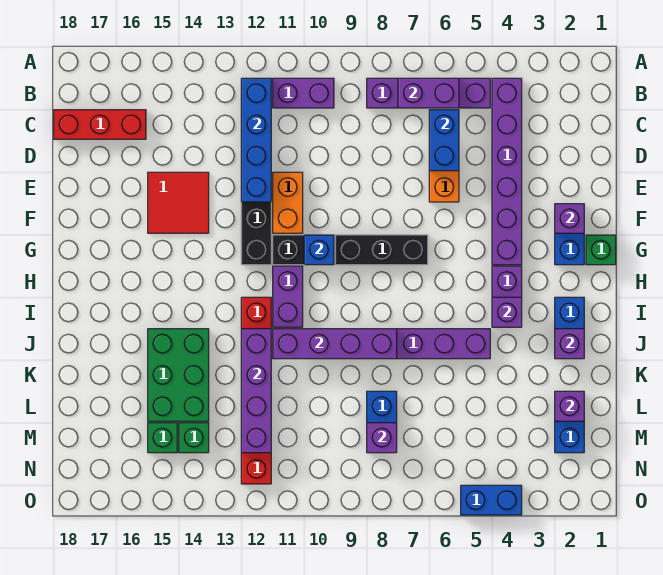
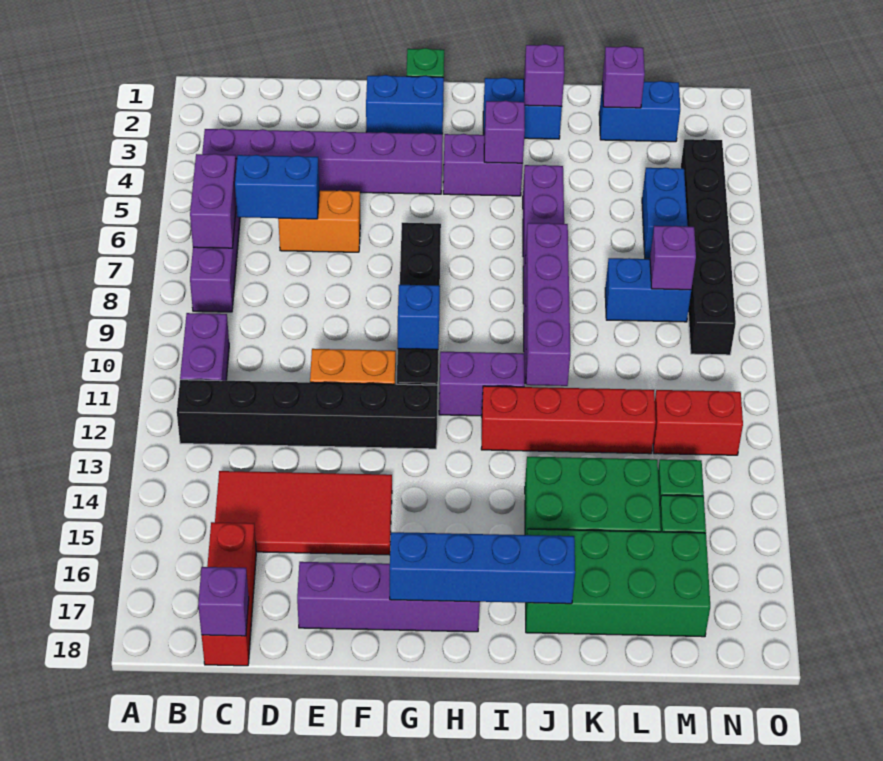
blue brick B12:E12 level 2 -> blue brick G17:J17 level 2
red tile E14:F15 level 1 -> red tile C14:F15 level 1
purple brick F2 level 2 -> purple brick C18 level 2
purple brick J12:M12 level 2 -> purple brick E17:H17 level 1
none -> green brick J16:M17 level 1
none -> black brick N4:N9 level 1
blue brick O4:O5 level 1 -> blue brick M5:M6 level 1

